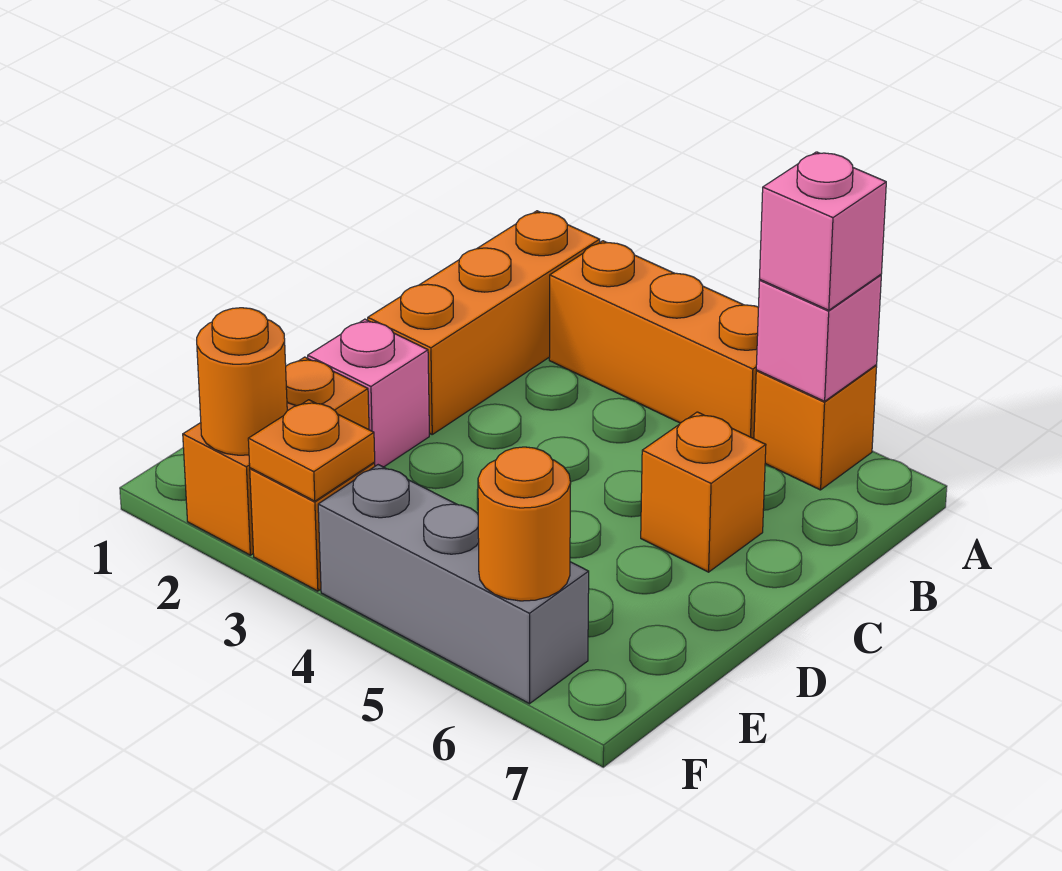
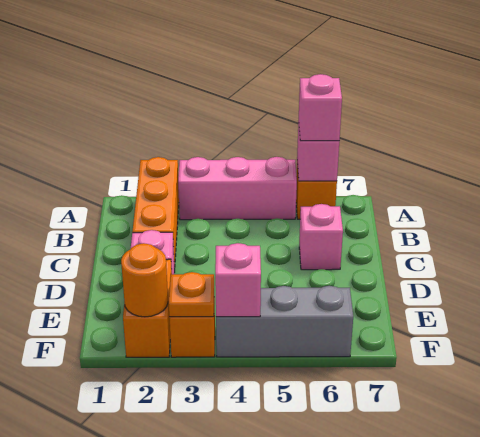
orange brick A3:A5 level 1 -> pink brick A3:A5 level 1
orange brick C6 level 1 -> pink brick C6 level 1
none -> pink brick F4 level 2
orange round brick F6 level 2 -> none

